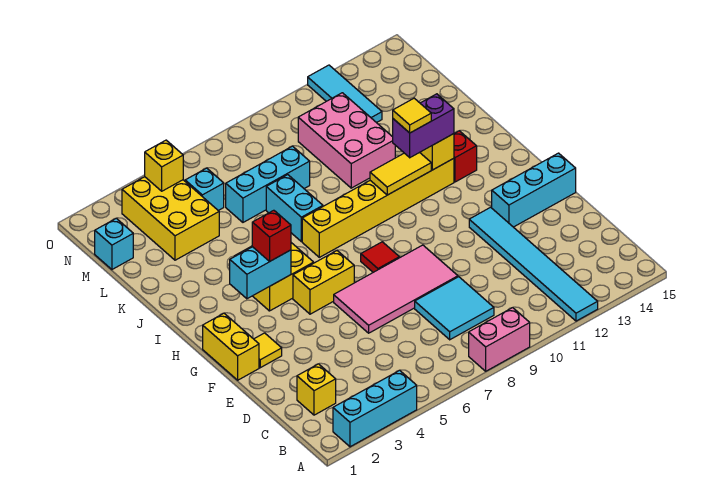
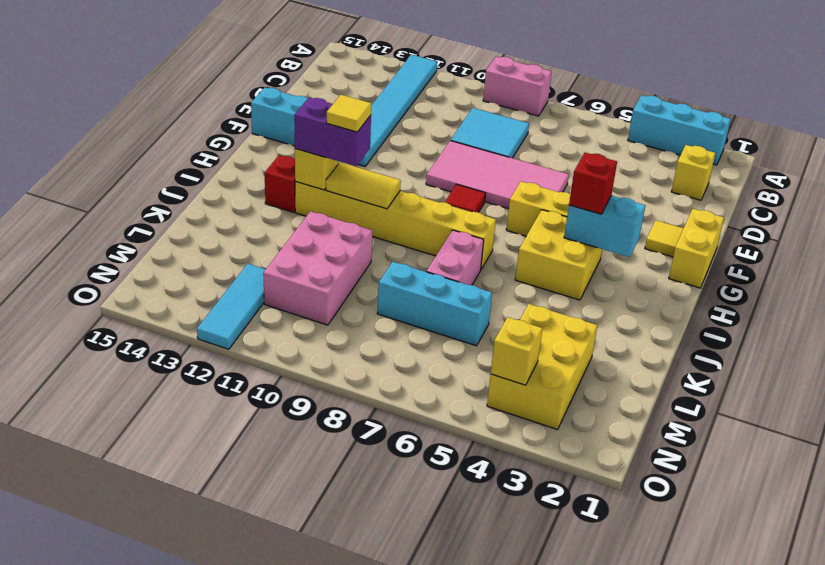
cyan brick J7:K7 level 1 -> pink brick J7:K7 level 1
cyan brick M1 level 1 -> none
cyan brick M5 level 1 -> none

